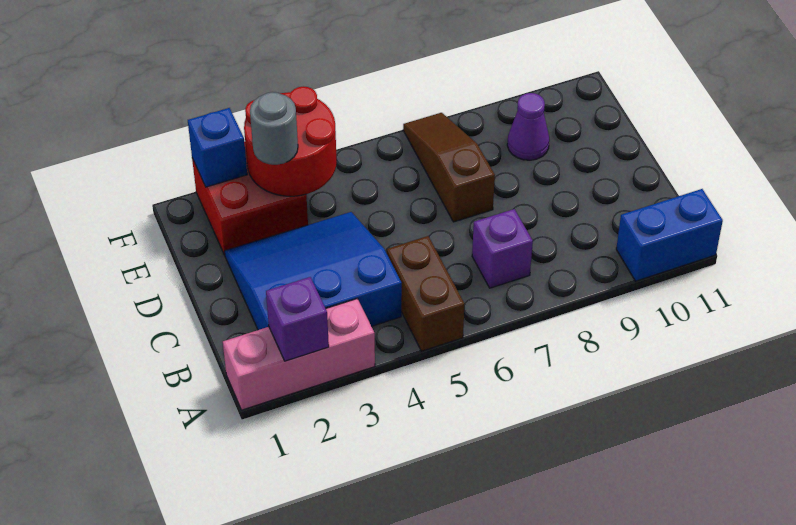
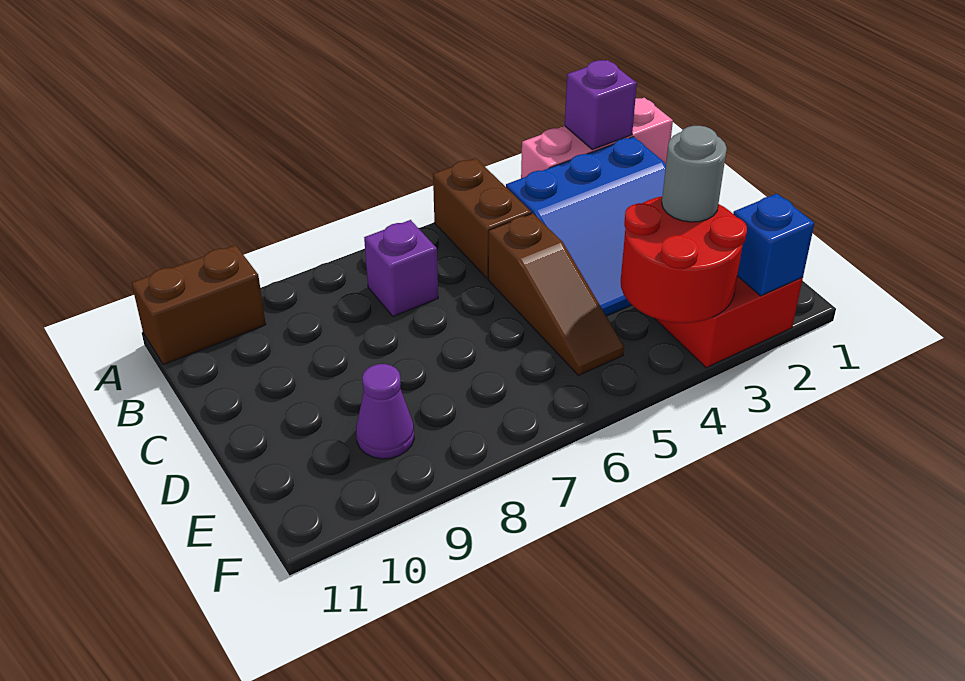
blue brick A10:A11 level 1 -> brown brick A10:A11 level 1
brown slope D7:F7 level 1 top D -> brown slope C5:E5 level 1 top C

